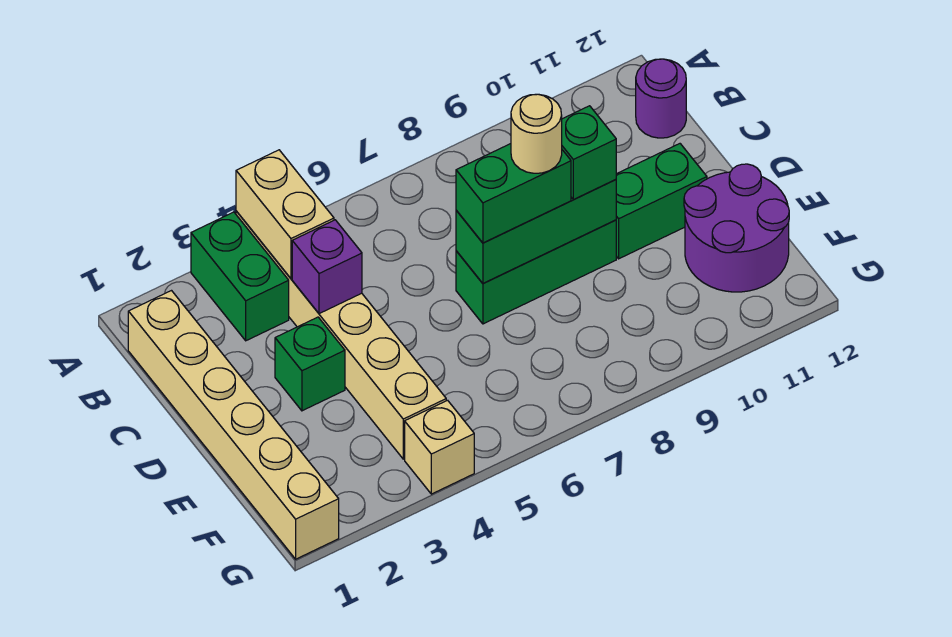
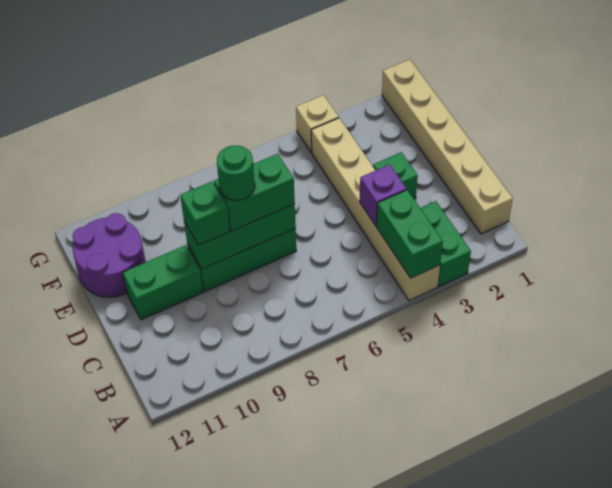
tan brick A4:B4 level 2 -> green brick A4:B4 level 2
purple round brick B12 level 1 -> none
tan round brick D8 level 4 -> green round brick D8 level 4

